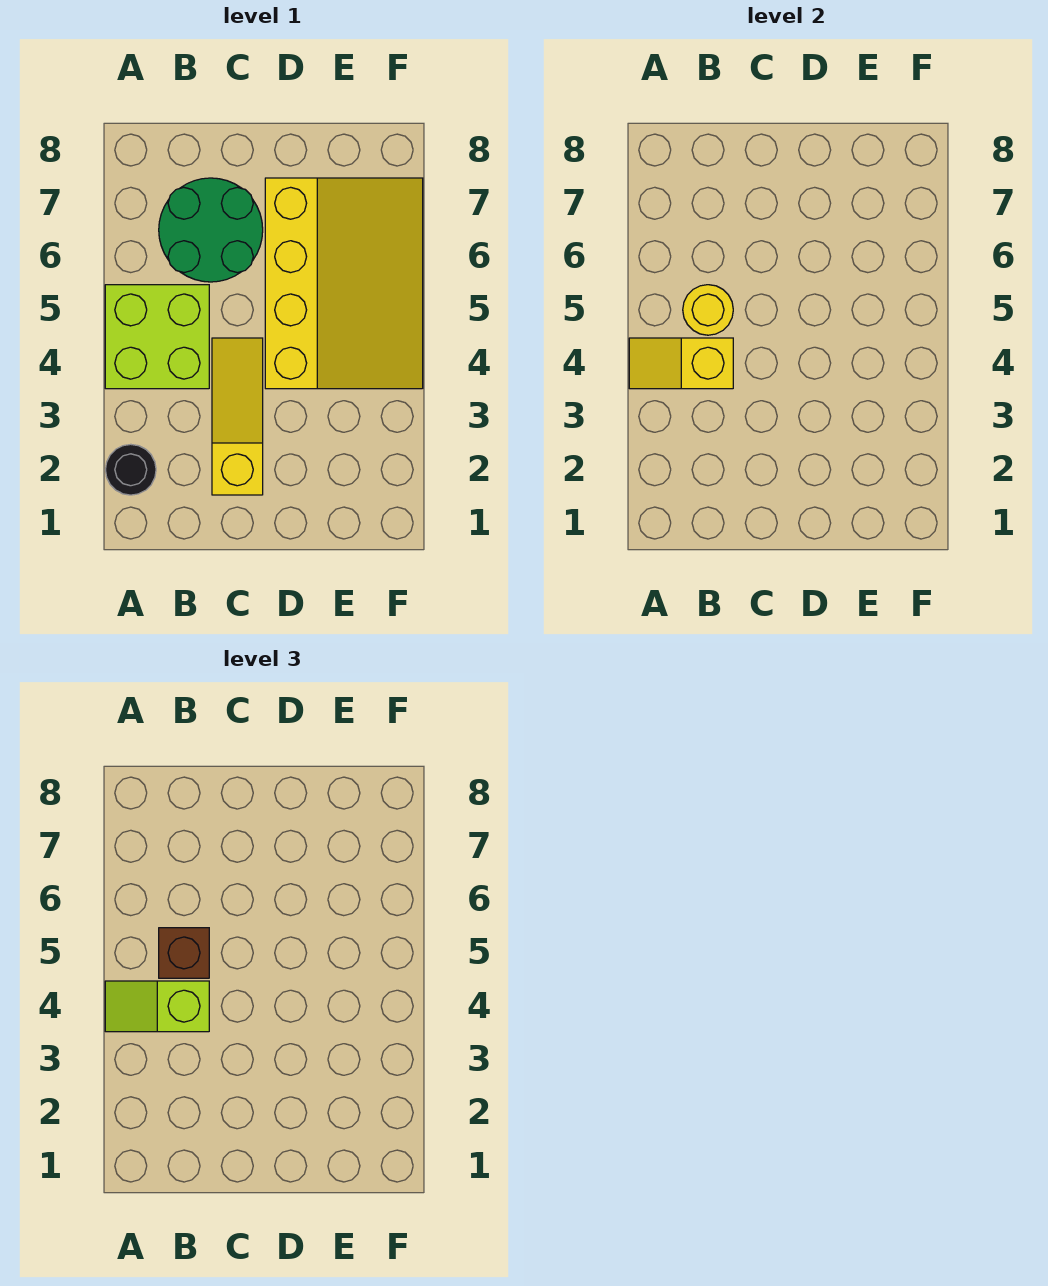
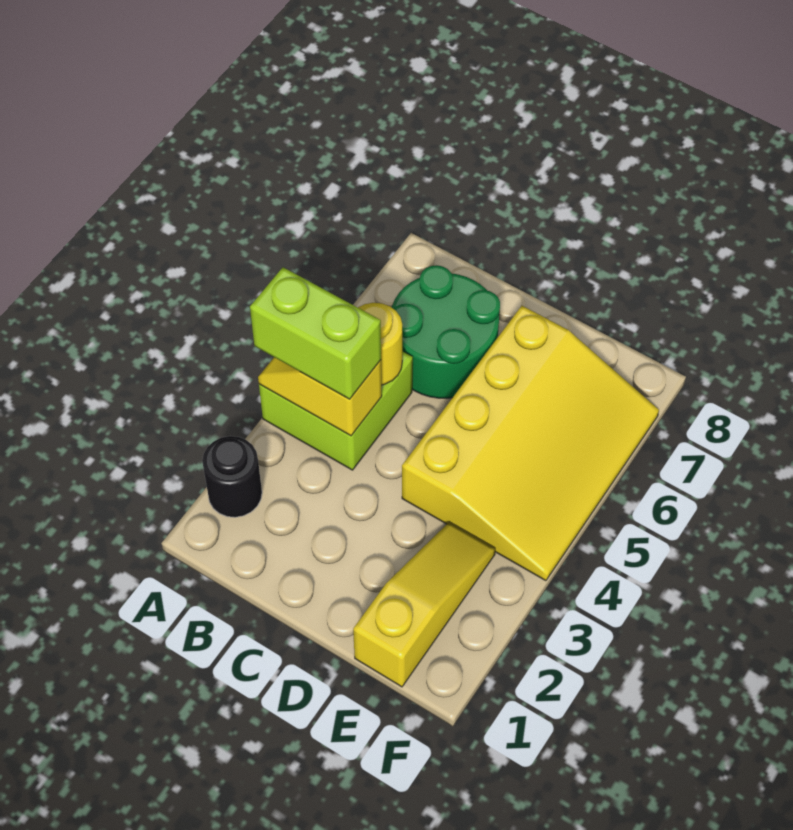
lime slope A4:B4 level 3 top B -> lime brick A4:B4 level 3
brown brick B5 level 3 -> none
yellow slope C2:C4 level 1 top 2 -> yellow slope E1:E3 level 1 top 1

